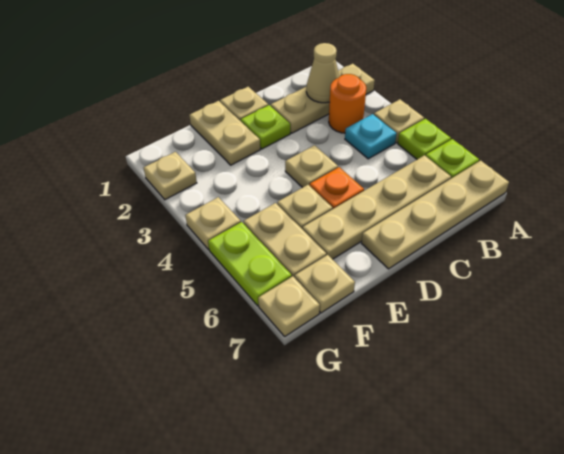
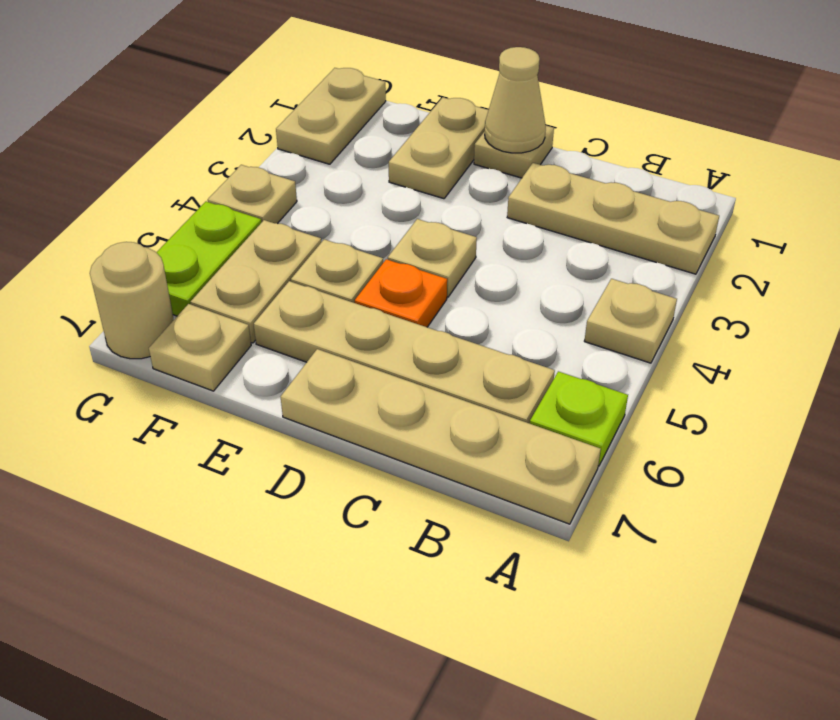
lime plate A5 level 1 -> none
tan cone B2 level 2 -> tan cone D1 level 2
orange round brick B3 level 1 -> none
cyan plate B4 level 1 -> none
lime plate D2 level 1 -> none
tan plate G2 level 1 -> tan plate G1:G2 level 1
tan plate G7 level 1 -> tan round brick G7 level 1

